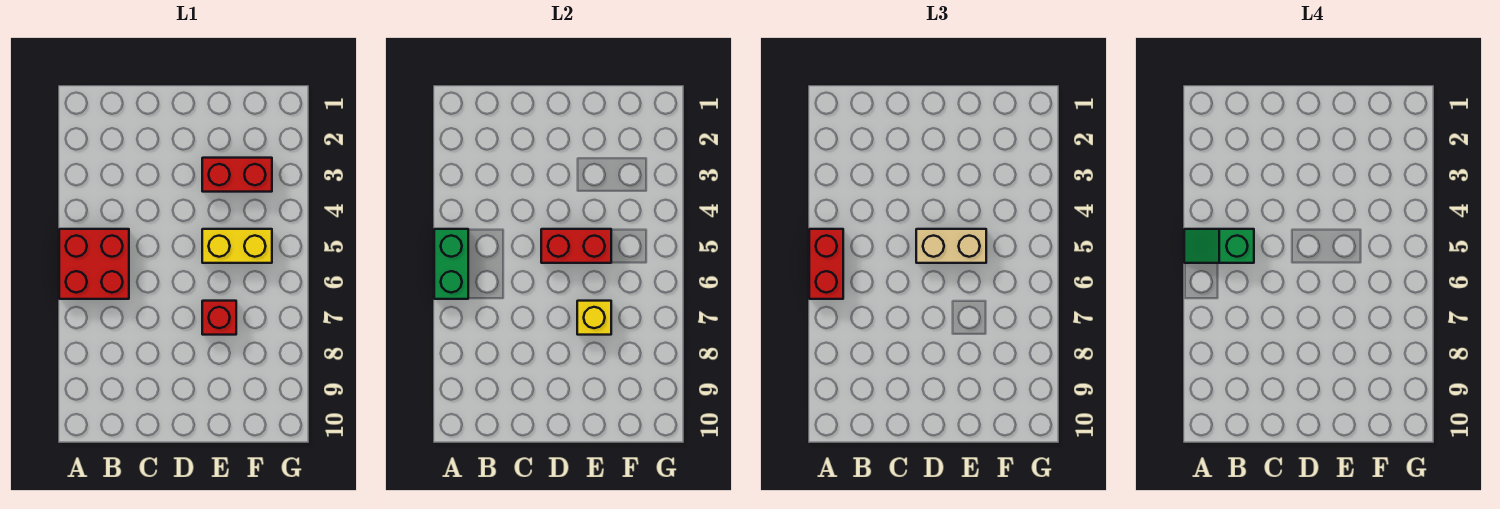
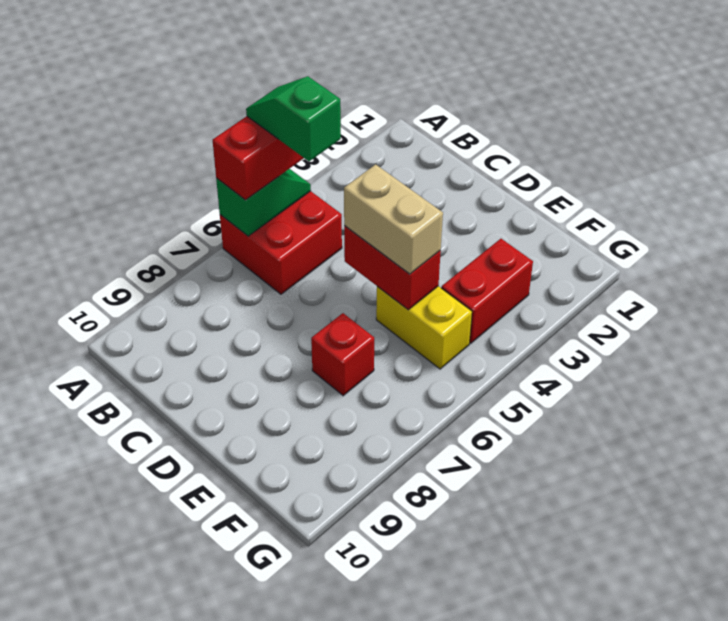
green brick A5:A6 level 2 -> green slope A5:A6 level 2 top 6
red brick E3:F3 level 1 -> red brick F3:F4 level 1
yellow brick E7 level 2 -> none

